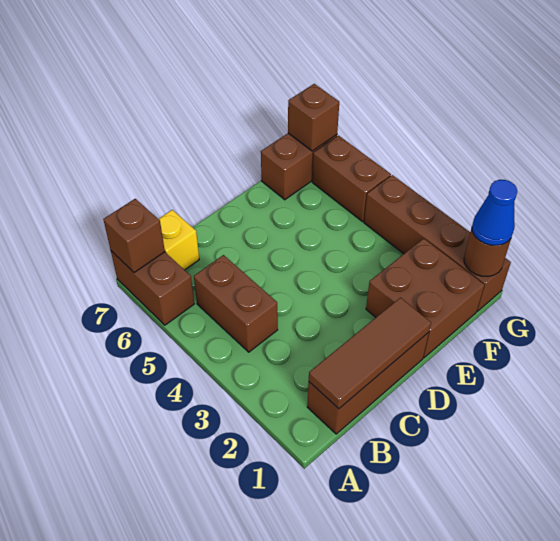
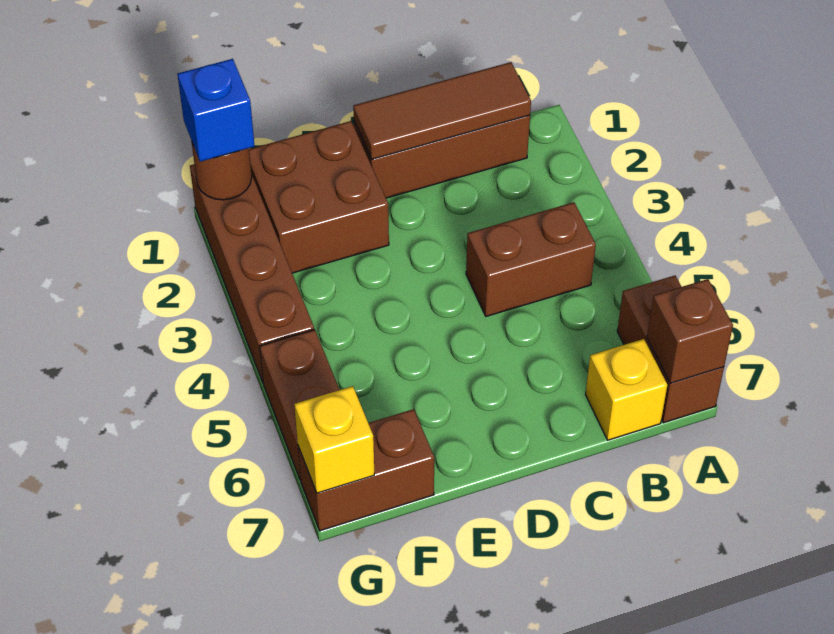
brown brick B4:B5 level 1 -> brown brick B4:C4 level 1
blue cone G1 level 3 -> blue brick G1 level 3
brown brick G7 level 2 -> yellow brick G7 level 2

